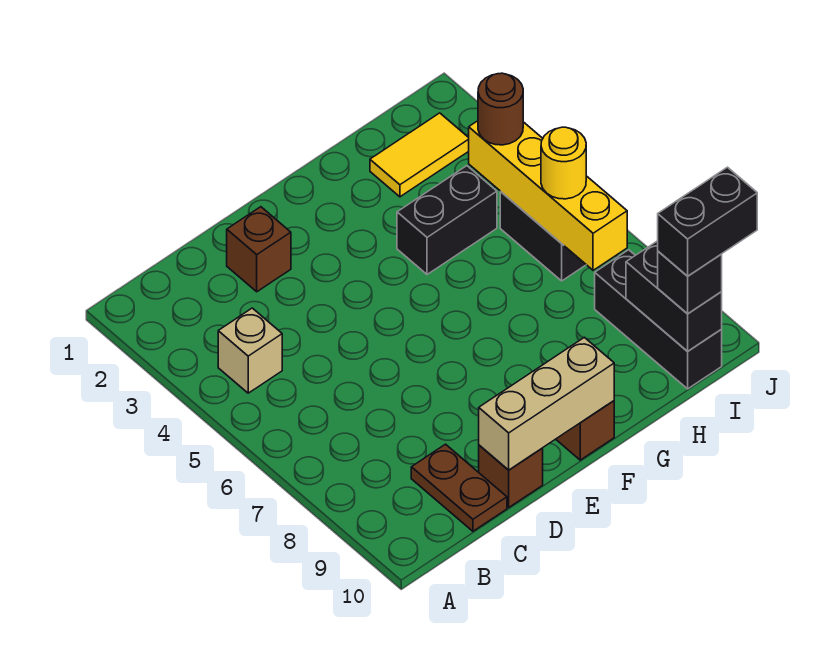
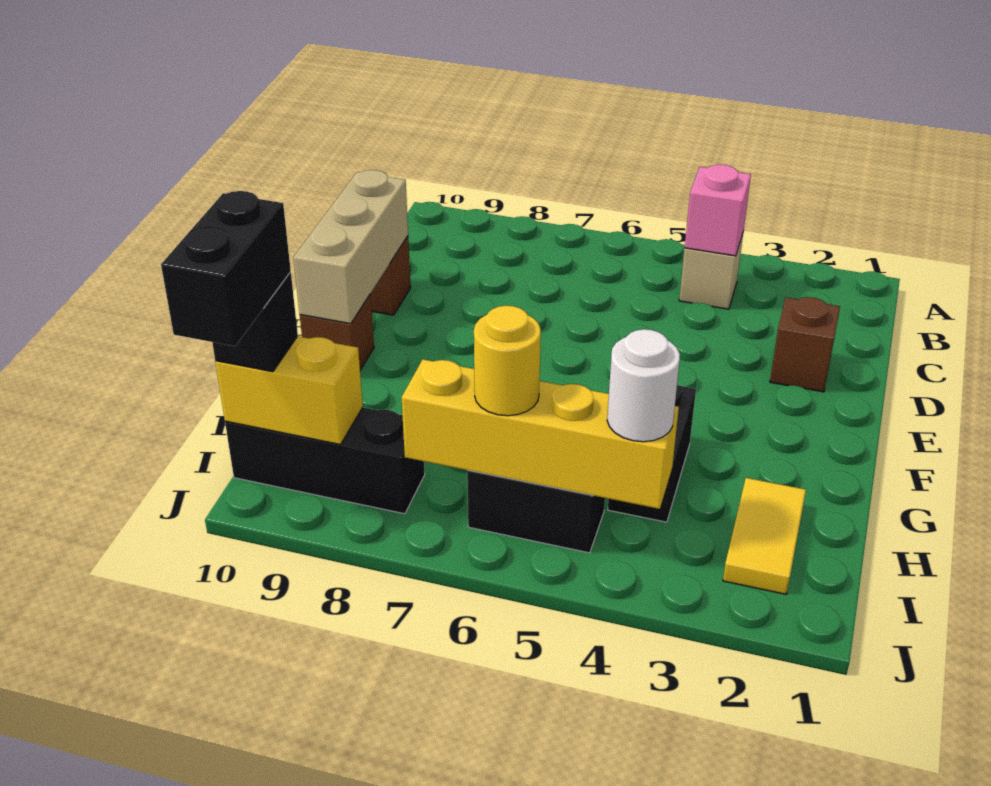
none -> pink brick B4 level 2
brown plate C9:C10 level 1 -> none
brown round brick I4 level 3 -> white round brick I4 level 3
black brick I9:I10 level 2 -> yellow brick I9:I10 level 2

